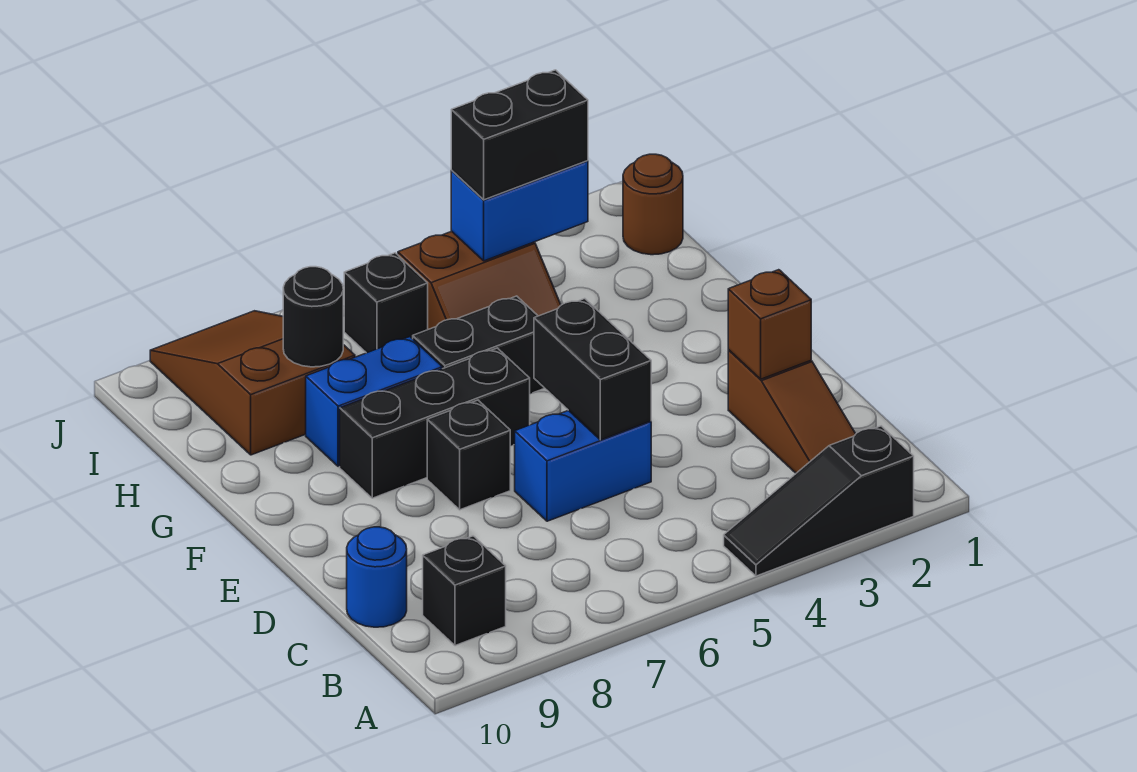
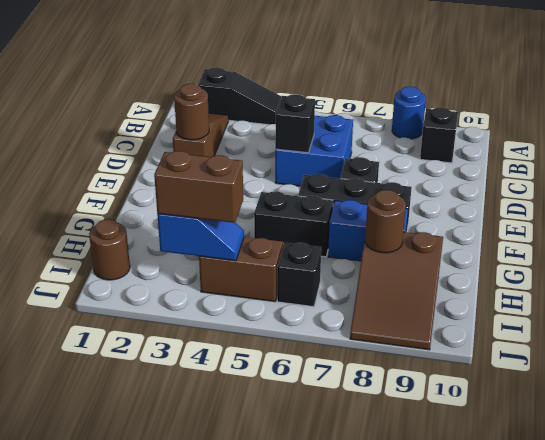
blue round brick C10 level 1 -> blue round brick A8 level 1
brown brick D2 level 2 -> brown round brick D2 level 2
blue brick D5:D6 level 1 -> blue brick C5:D6 level 1
black brick D5:E5 level 2 -> black brick D5 level 2
black round brick H8 level 2 -> brown round brick H8 level 2
blue brick I3:I4 level 2 -> blue slope I3:I4 level 2 top 3
black brick I3:I4 level 3 -> brown brick I3:I4 level 3

